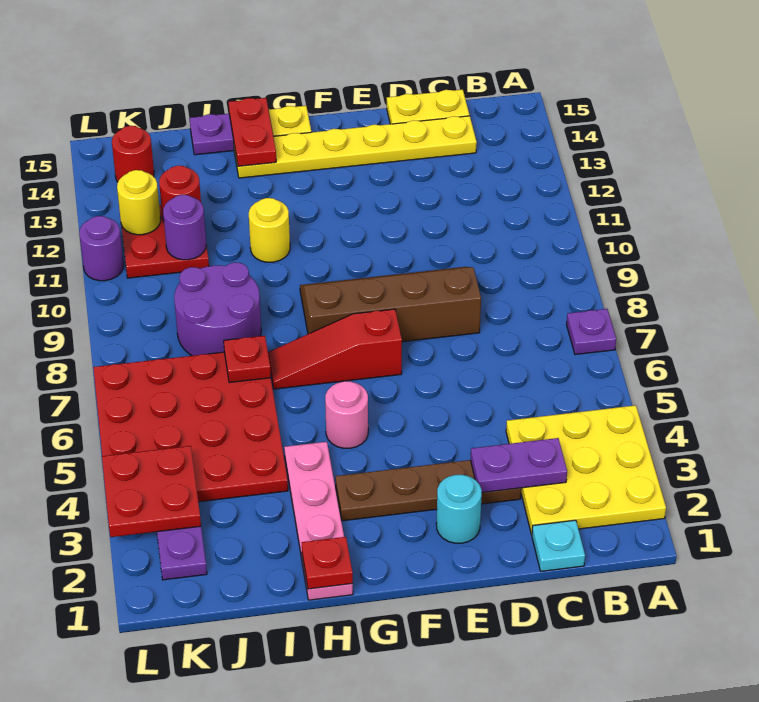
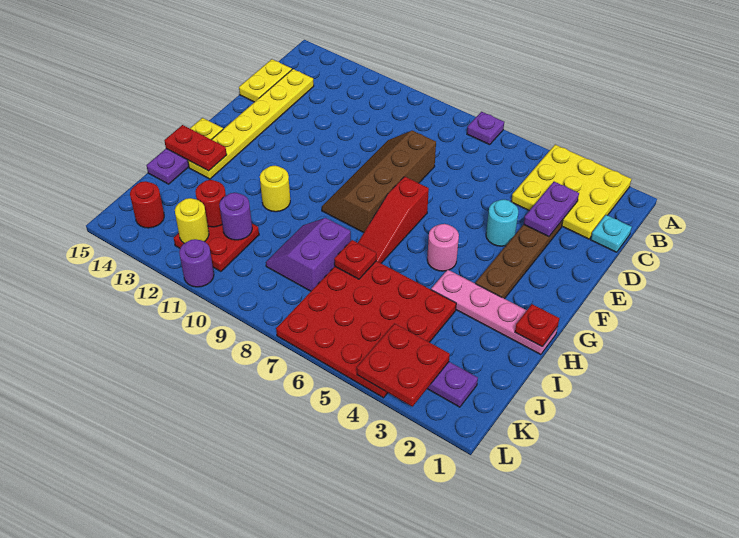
cyan round brick E2 level 1 -> cyan round brick E4 level 1
purple round brick I8:J9 level 1 -> purple slope I8:J9 level 1 top 8

